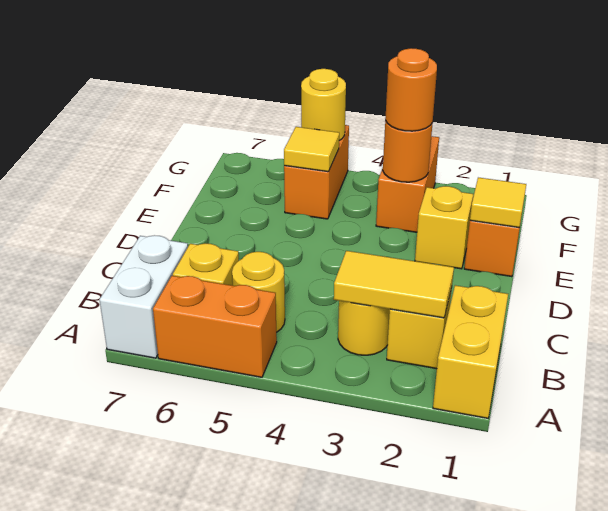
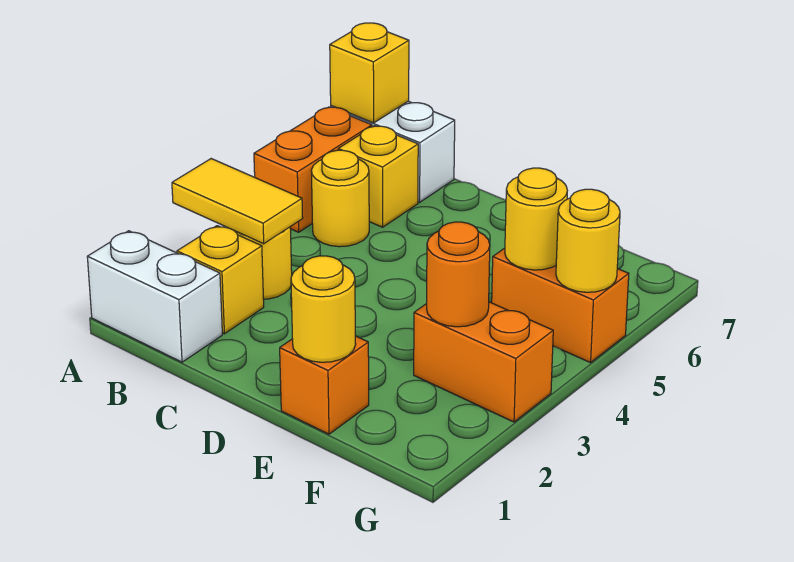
yellow brick A1:B1 level 1 -> white brick A1:B1 level 1
yellow tile B2:B3 level 2 -> yellow tile A3:B3 level 2
yellow tile E1 level 2 -> yellow round brick E1 level 2
yellow brick E2 level 1 -> yellow brick A7 level 2
orange round brick F3 level 3 -> none
yellow tile F5 level 2 -> yellow round brick F5 level 2

